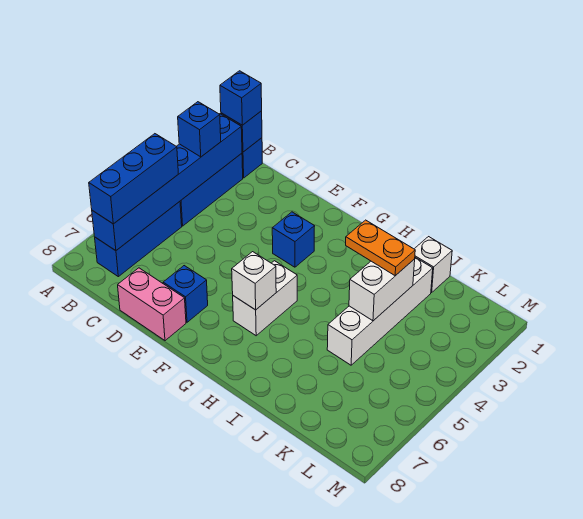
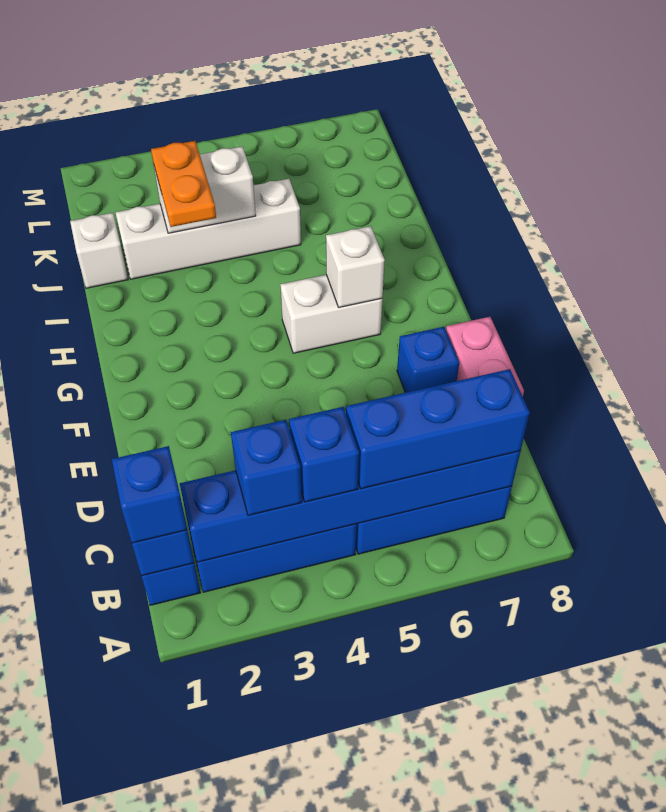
blue brick F3 level 1 -> blue brick B4 level 3

